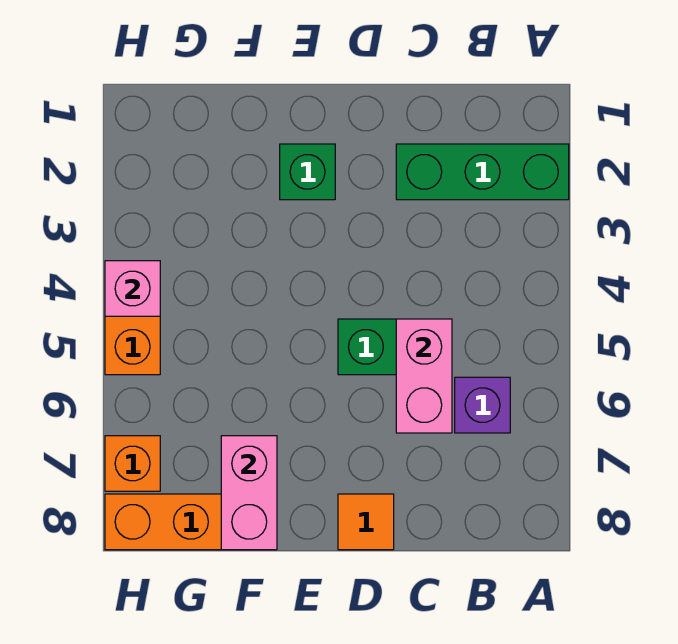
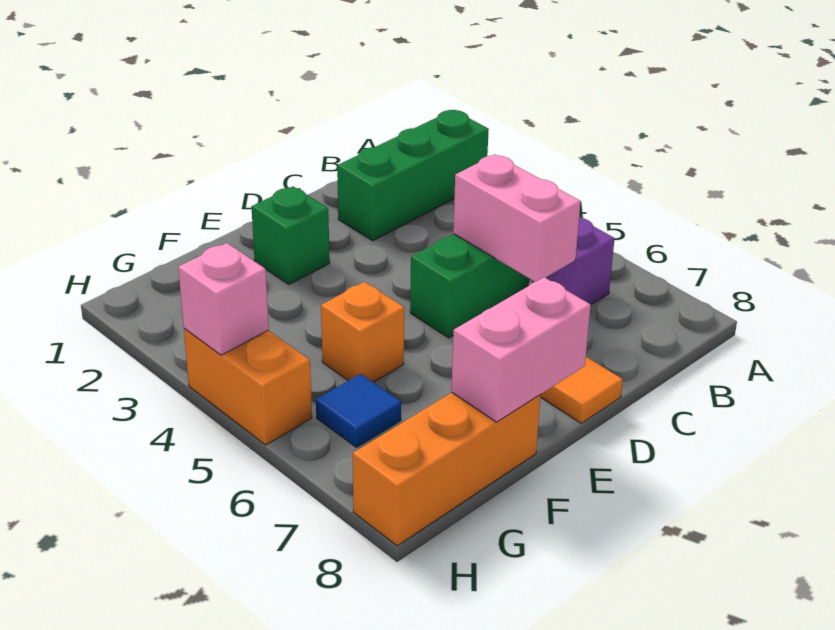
pink brick F7:F8 level 2 -> pink brick E8:F8 level 2
none -> blue tile G6 level 1
orange brick H7 level 1 -> orange brick F5 level 1

